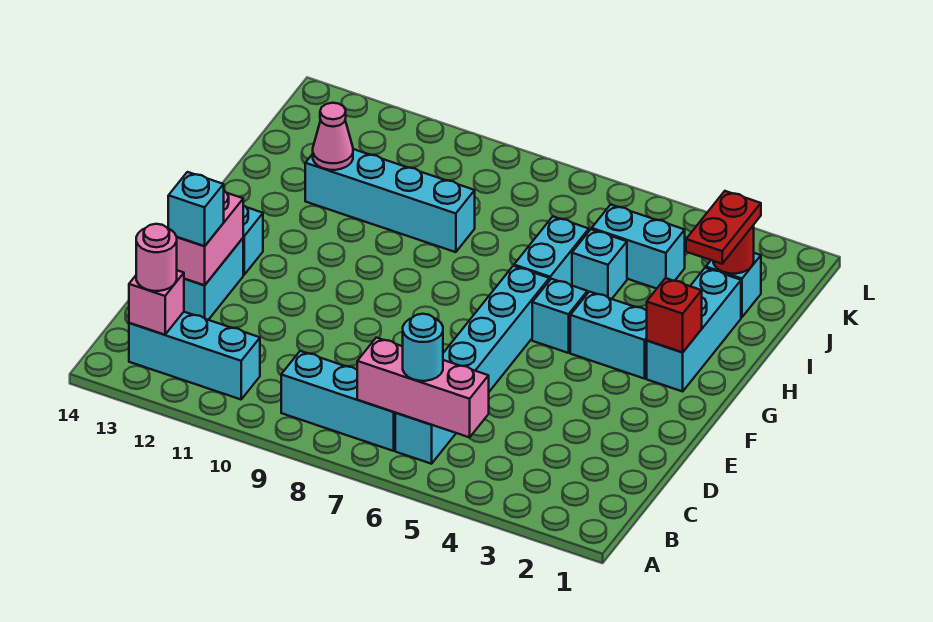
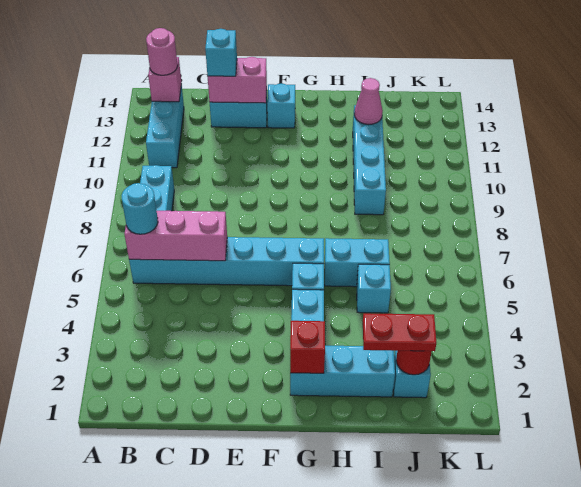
pink brick B5:B7 level 2 -> pink brick B6:D6 level 2
cyan brick J4:J5 level 1 -> none

